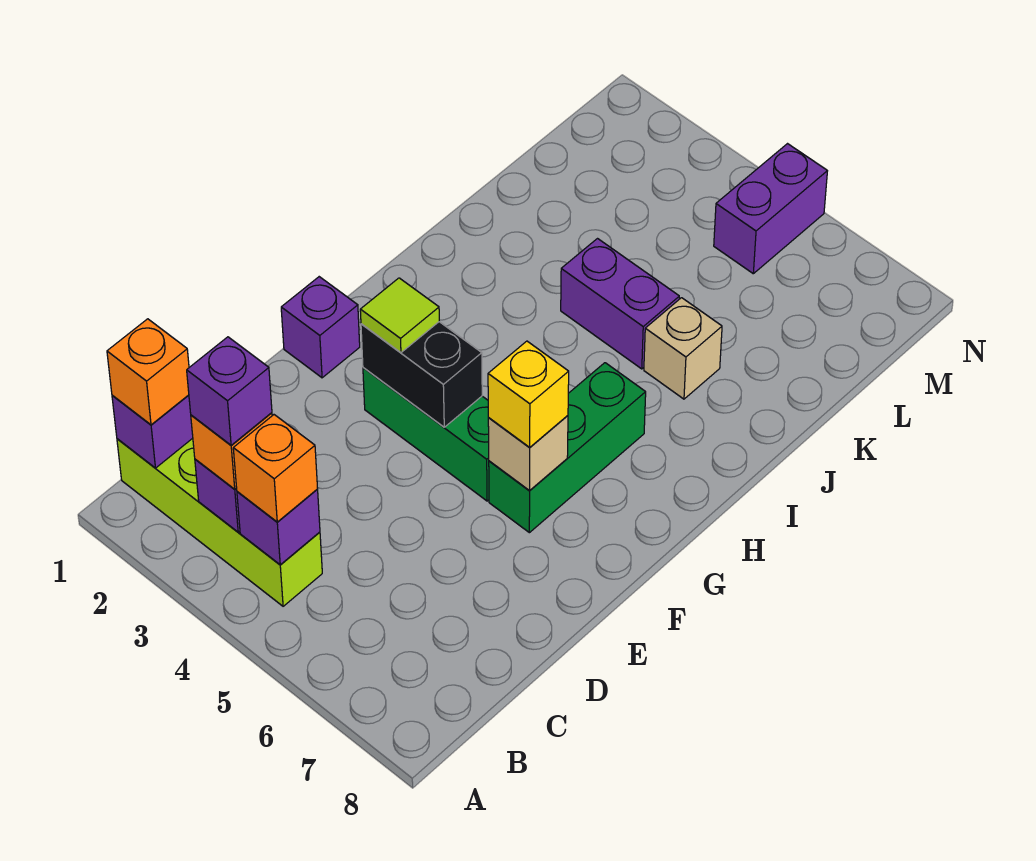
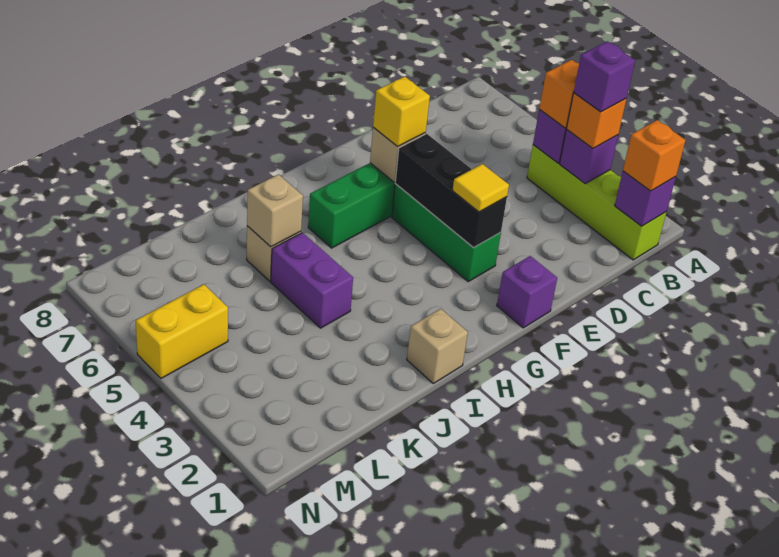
black brick F3:F4 level 2 -> black brick F3:F5 level 2
lime tile F3 level 3 -> yellow tile F3 level 3
none -> tan brick I1 level 1
none -> tan brick J6 level 2
purple brick M5:N5 level 1 -> yellow brick M5:N5 level 1

